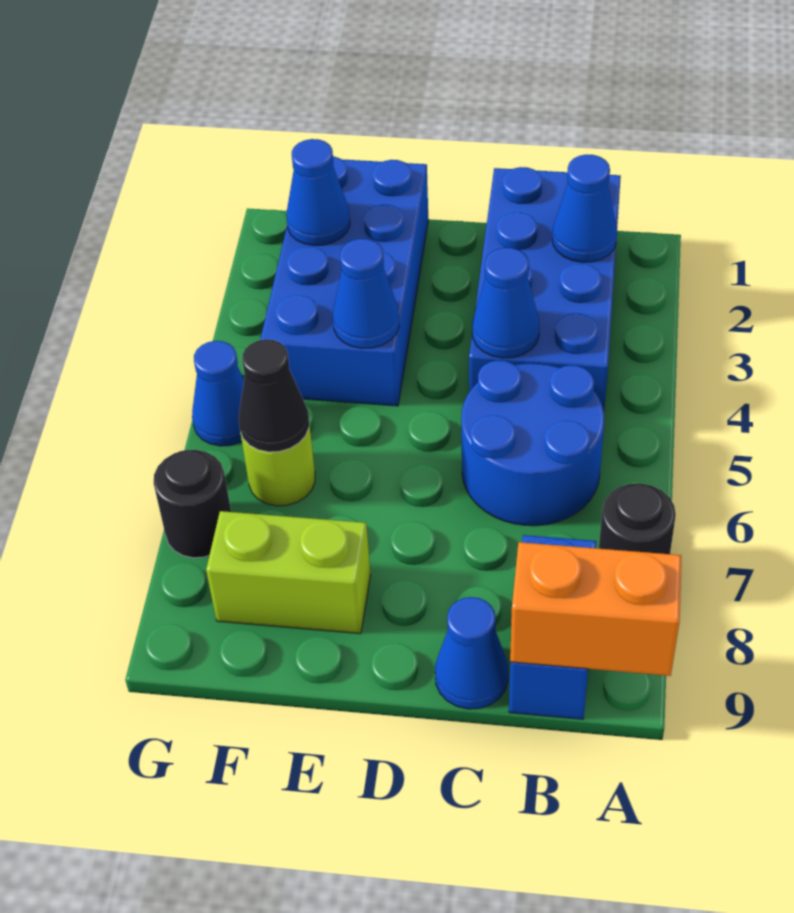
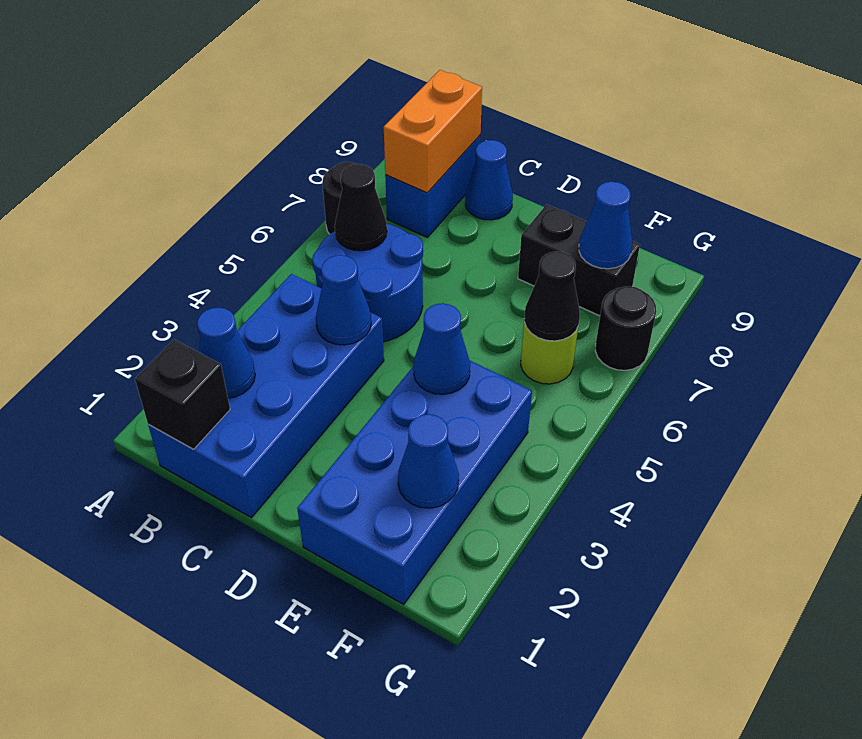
orange brick A9:B9 level 2 -> orange brick B8:B9 level 2
none -> black brick B1 level 2
none -> black cone B6 level 2
lime brick E8:F8 level 1 -> black brick E8:F8 level 1
blue cone G5 level 1 -> blue cone F8 level 2

